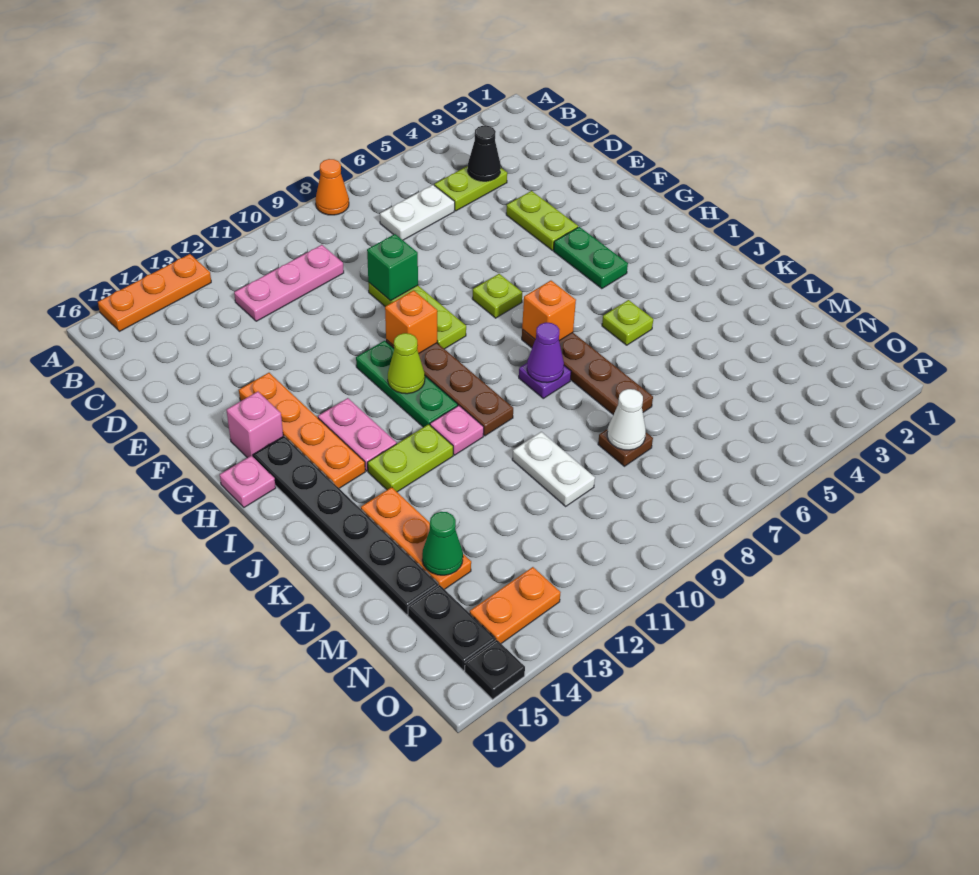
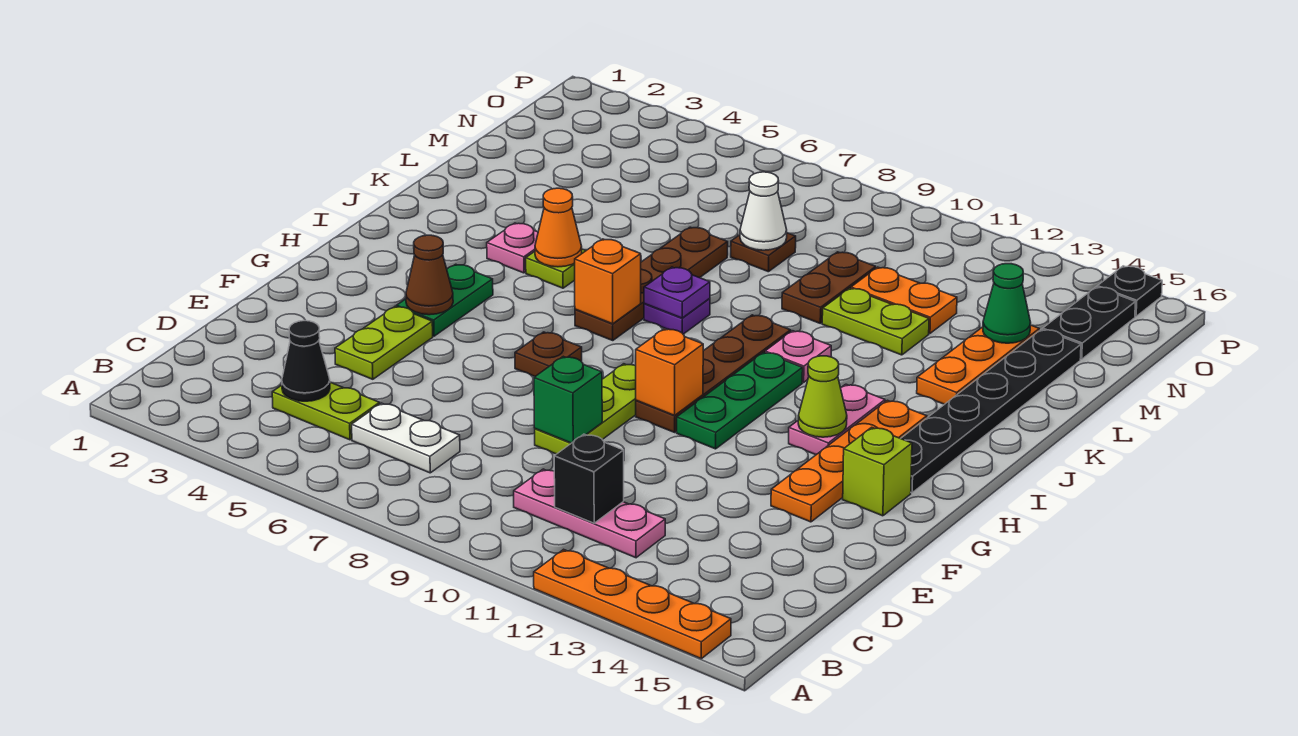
orange cone A8 level 1 -> orange cone J5 level 2
orange plate A13:A15 level 1 -> orange plate A12:A15 level 1
none -> black brick C11 level 2
none -> brown cone G4 level 2
lime plate G7 level 1 -> brown plate G7 level 1
pink brick G15 level 1 -> lime brick G15 level 1
lime cone H11 level 2 -> lime cone H13 level 2
pink plate H16 level 1 -> pink plate J4 level 1
purple cone J8 level 2 -> purple plate J8 level 2
lime plate J12:J13 level 1 -> lime plate L11:L12 level 1
white plate L10:M10 level 1 -> brown plate L10:M10 level 1
orange plate O13:O14 level 1 -> orange plate M11:M12 level 1

